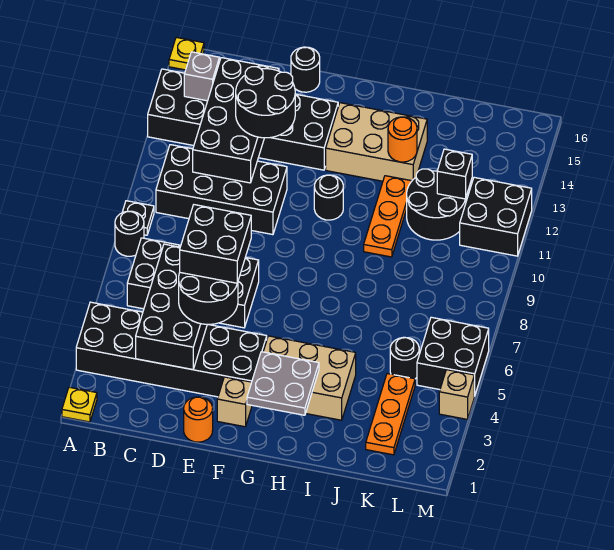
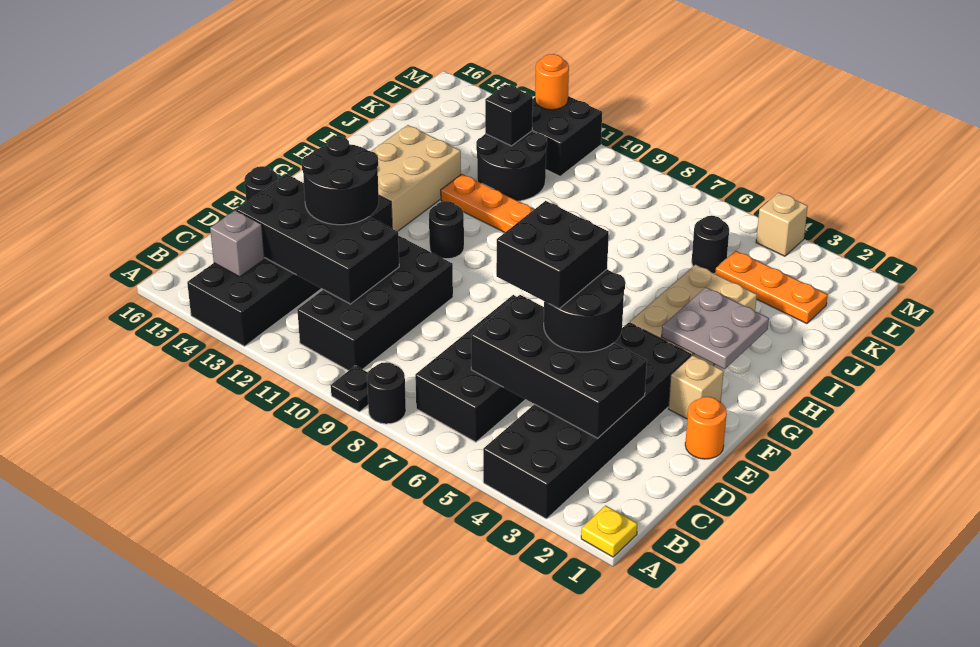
yellow plate A16 level 1 -> none
orange round brick I13 level 2 -> orange round brick M12 level 2
black brick L5:M6 level 1 -> none

